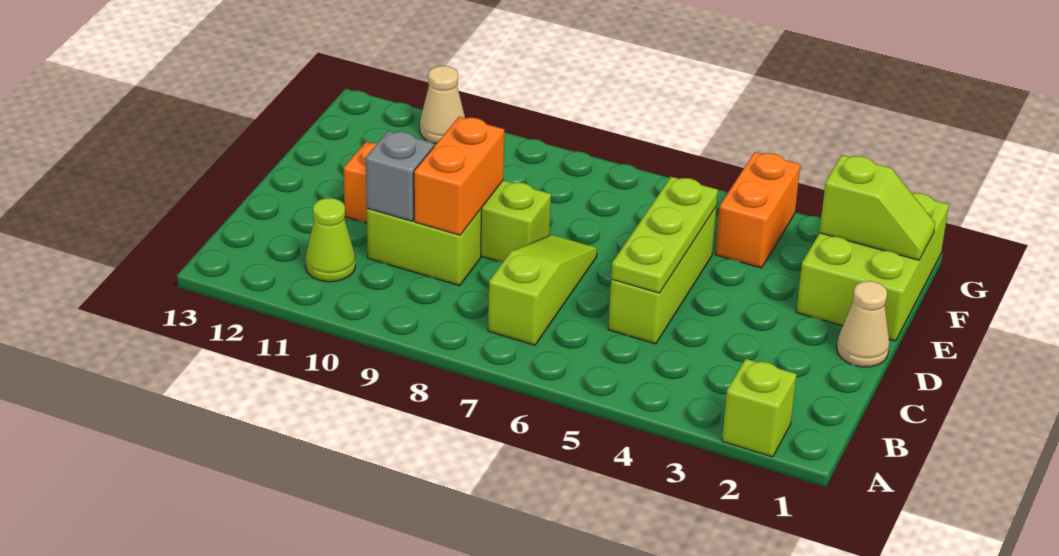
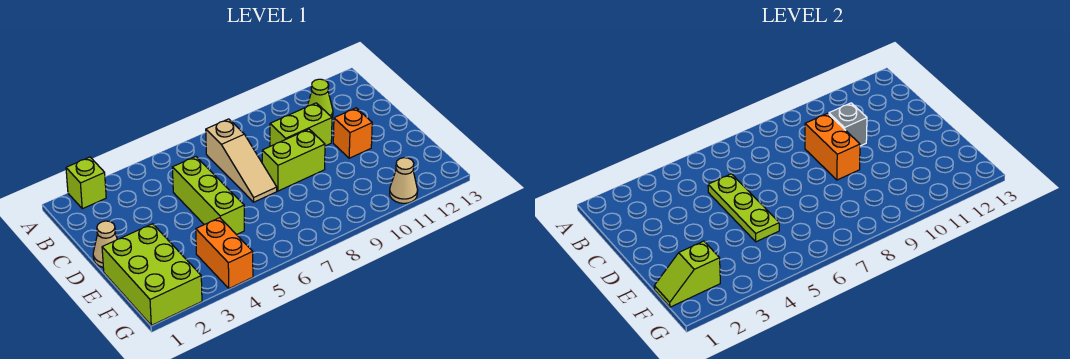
lime slope B7:D7 level 1 top B -> tan slope B7:D7 level 1 top B

